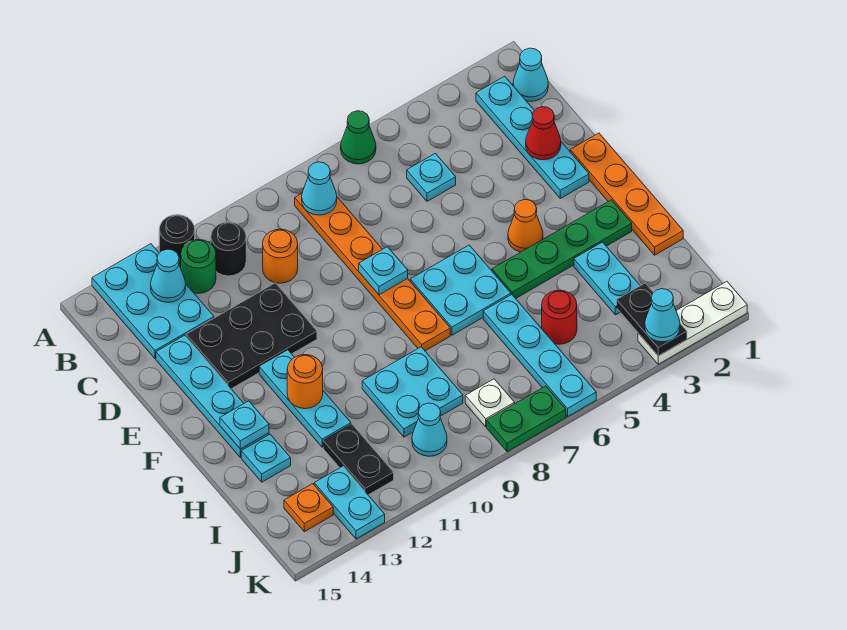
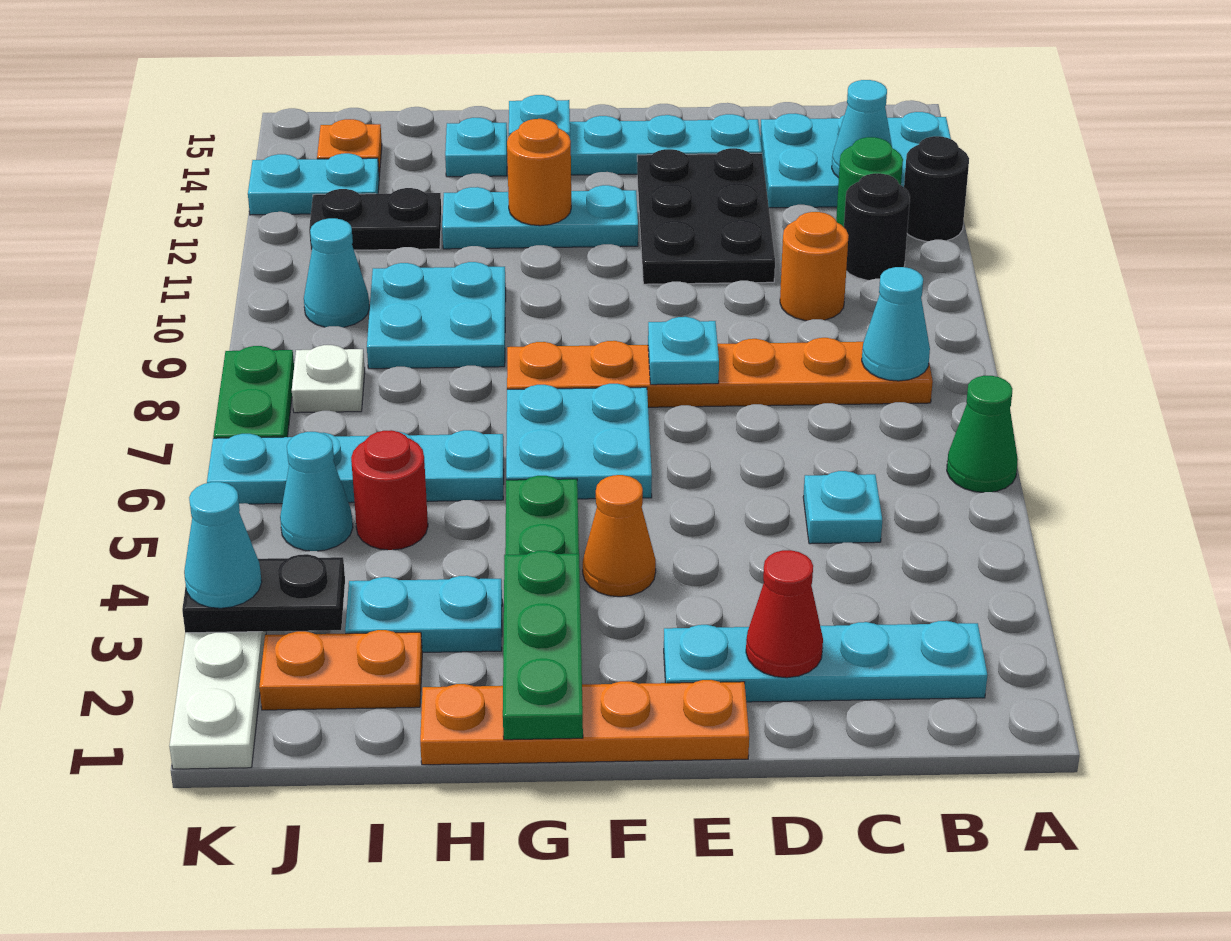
cyan cone B1 level 1 -> cyan cone J5 level 1
none -> green plate G1:G3 level 2
none -> orange plate I2:J2 level 1

